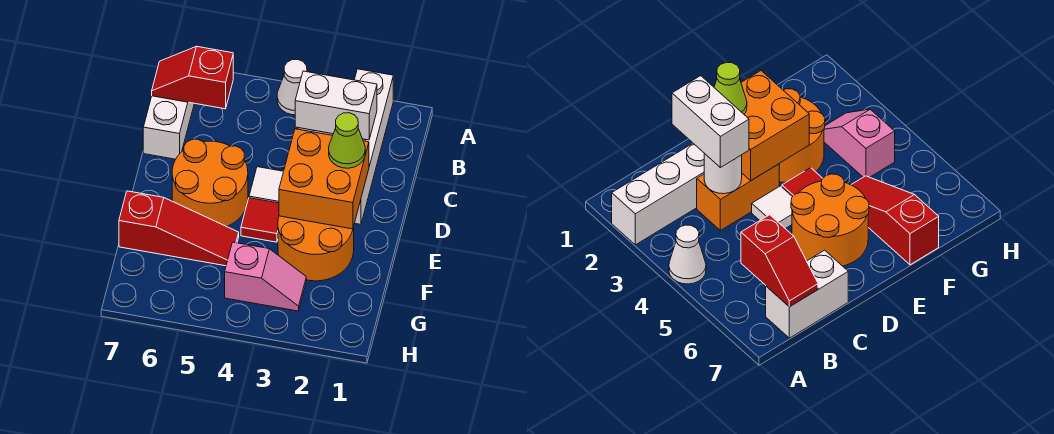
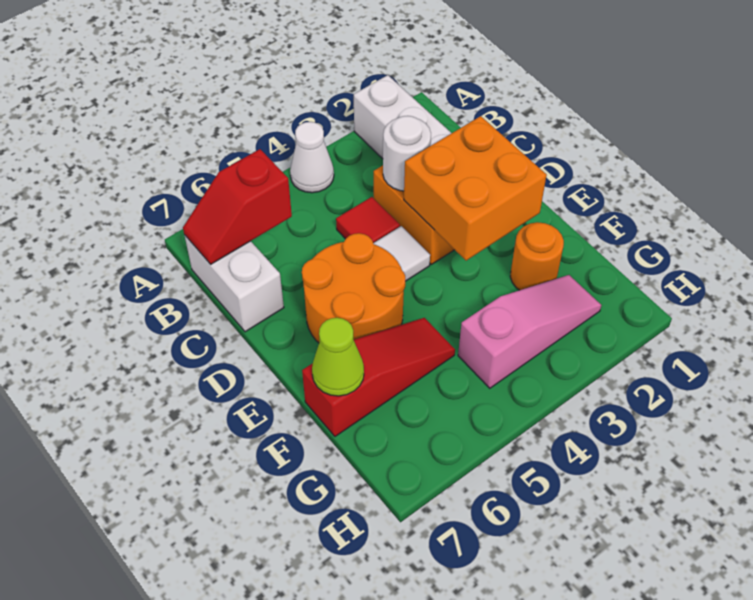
white brick C2:C3 level 3 -> none
lime cone D2 level 3 -> lime cone F7 level 2
orange round brick E2:F3 level 1 -> orange round brick F2 level 1
red tile E4 level 1 -> red tile C4 level 1
pink slope G3:G4 level 1 top 4 -> pink slope G2:G4 level 1 top 4

